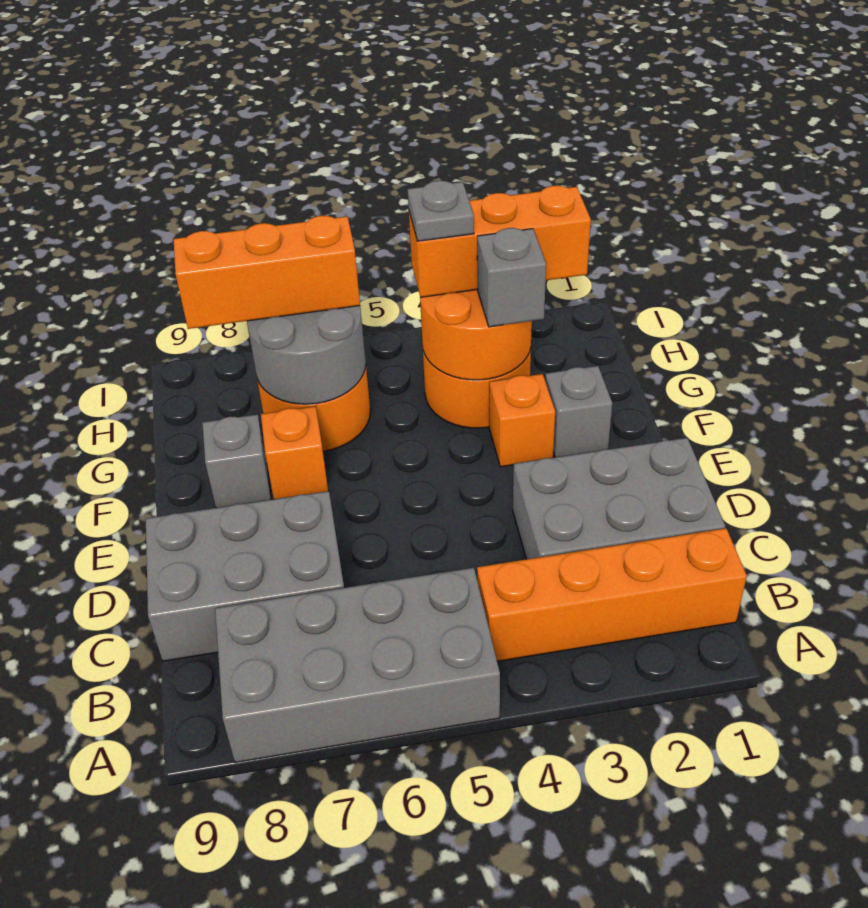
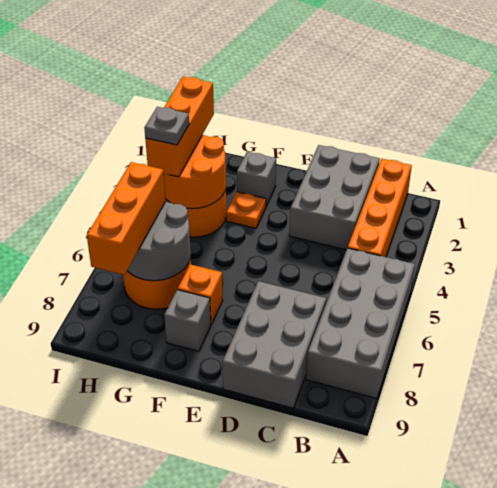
orange brick F3 level 1 -> orange plate F3 level 1
grey brick G3 level 3 -> none

